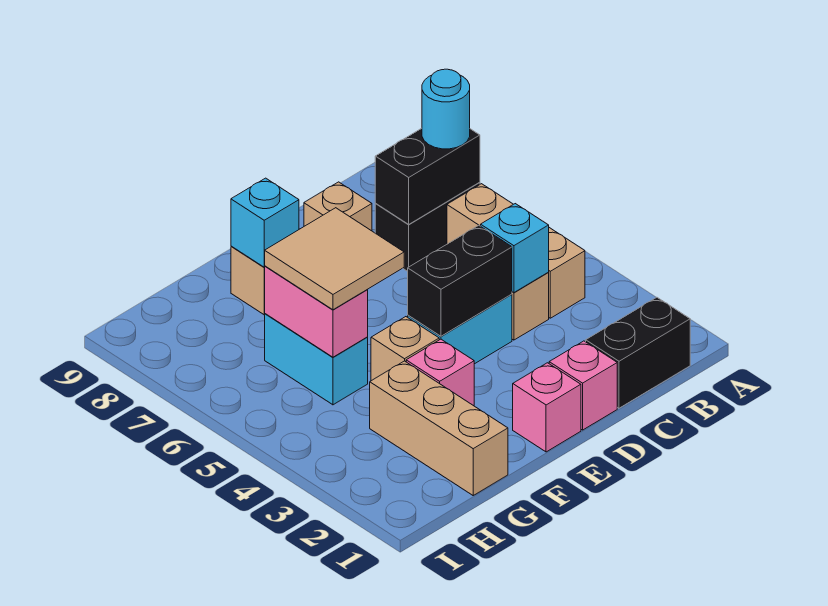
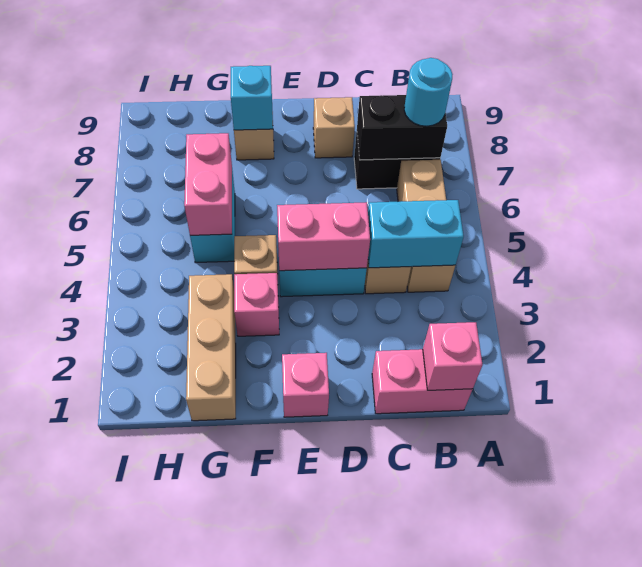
black brick B1:C1 level 1 -> pink brick B1:C1 level 1
cyan brick C4 level 2 -> cyan brick B4:C4 level 2
pink brick D1 level 1 -> pink brick B1 level 2
black brick D4:E4 level 2 -> pink brick D4:E4 level 2
tan tile F5:G6 level 3 -> none

